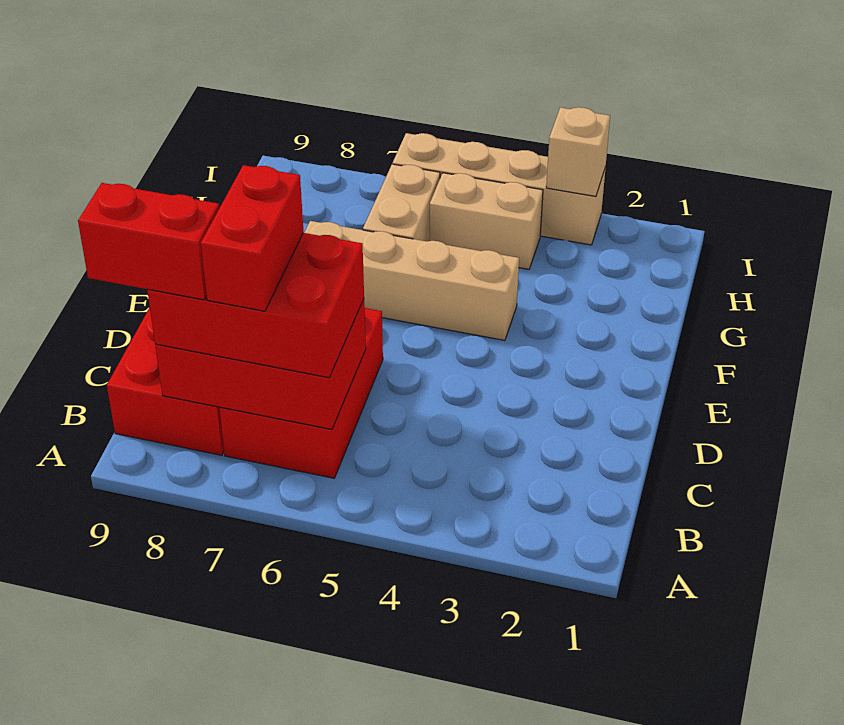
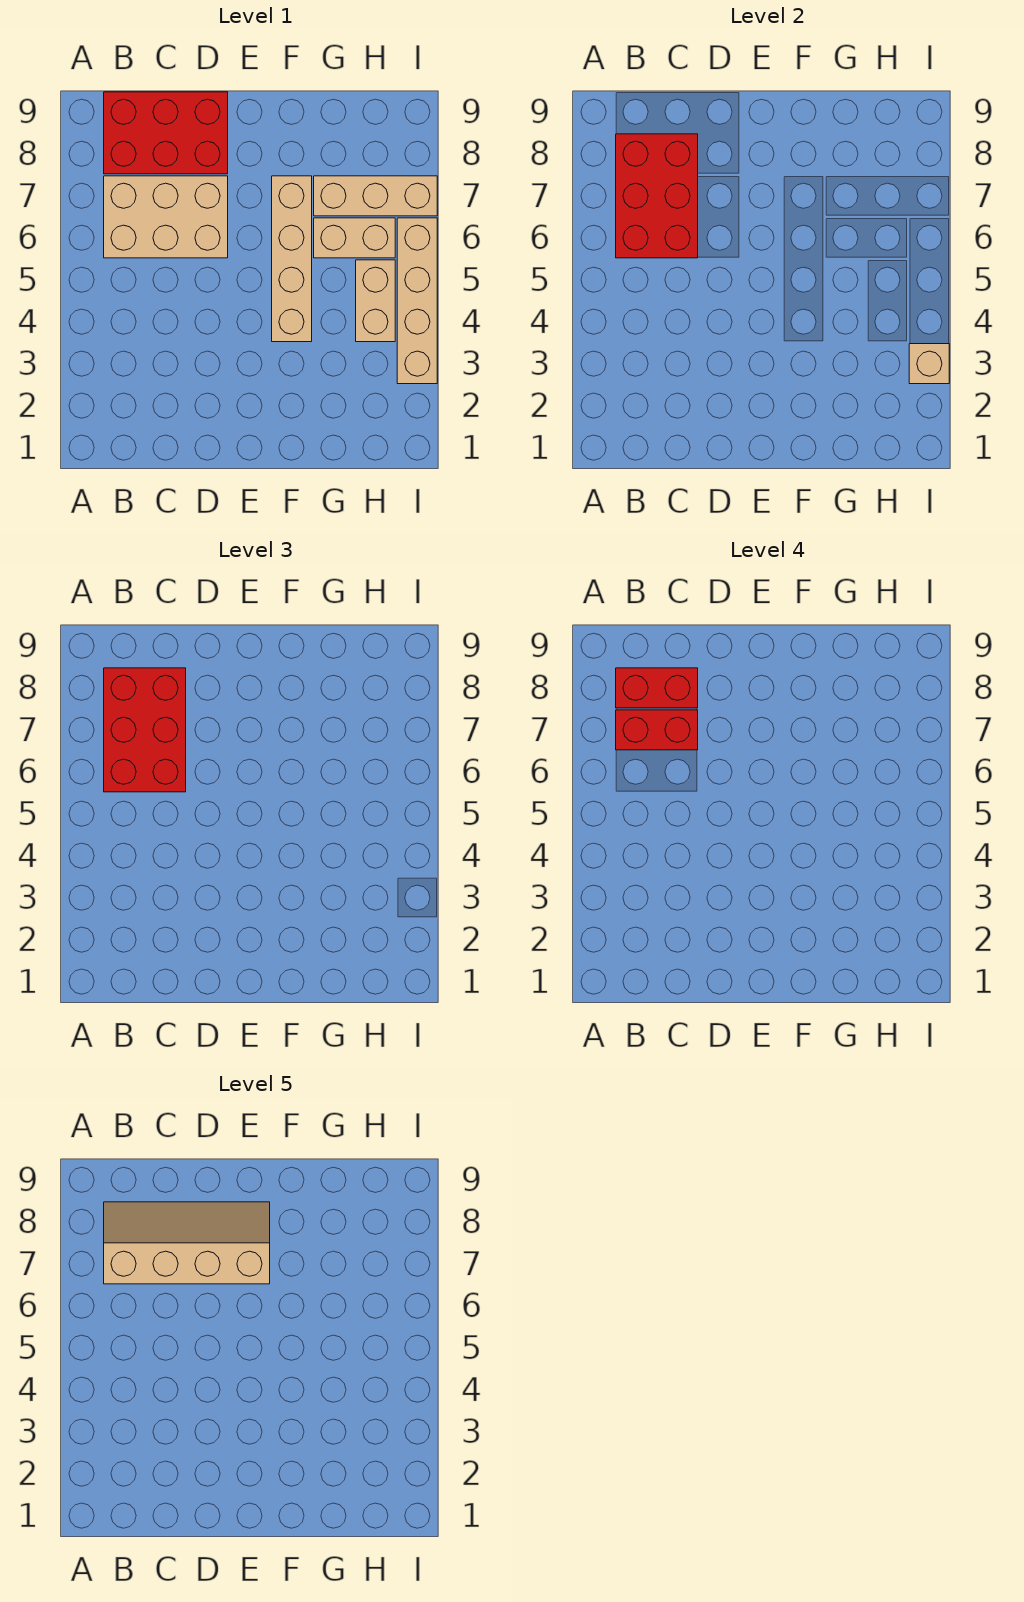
red brick B6:D7 level 1 -> tan brick B6:D7 level 1
none -> tan slope B7:E8 level 5 top 7
red brick B8:B9 level 4 -> red brick B8:C8 level 4
none -> tan brick G7:I7 level 1

